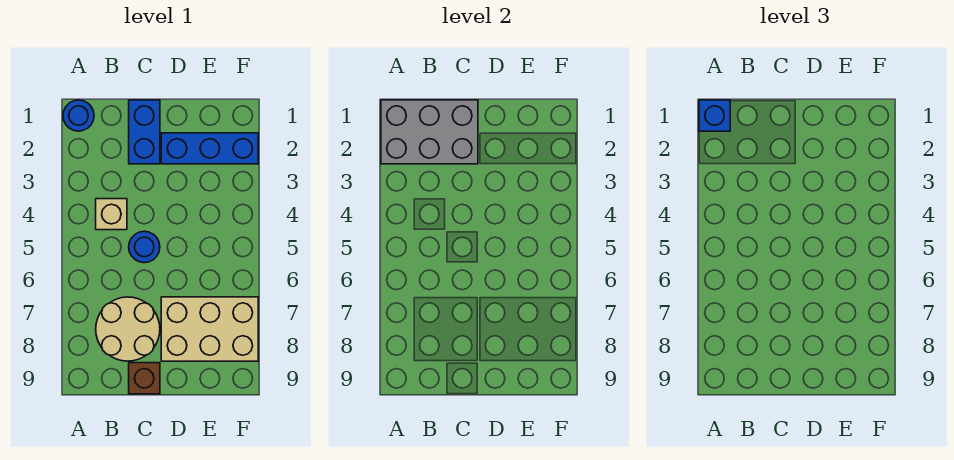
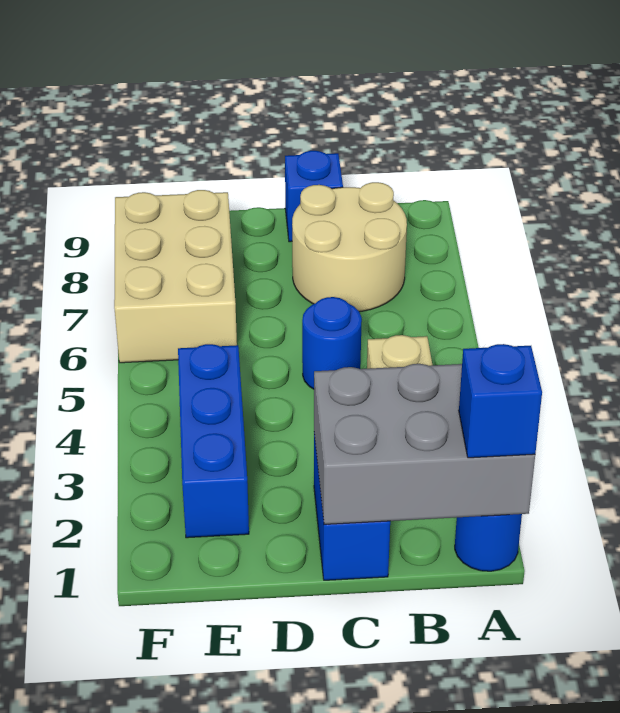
brown brick C9 level 1 -> blue brick C9 level 1
blue brick D2:F2 level 1 -> blue brick E2:E4 level 1
tan brick D7:F8 level 1 -> tan brick E6:F8 level 1

